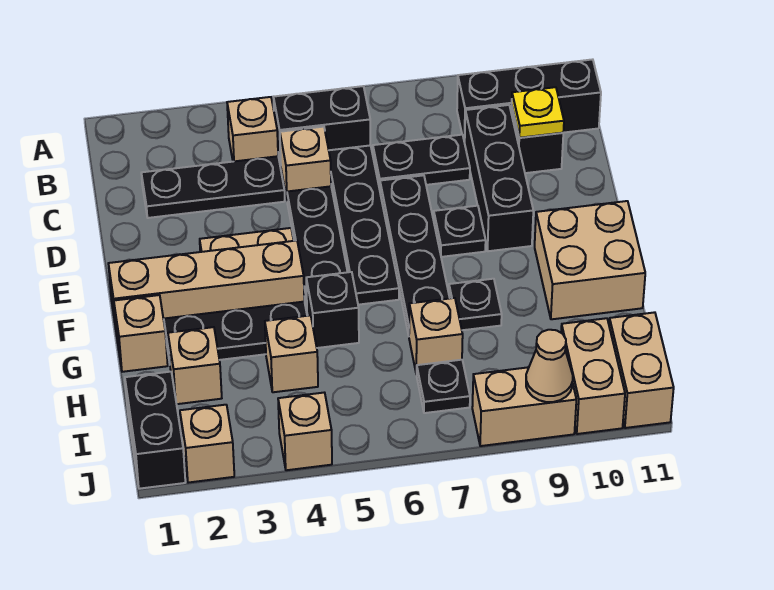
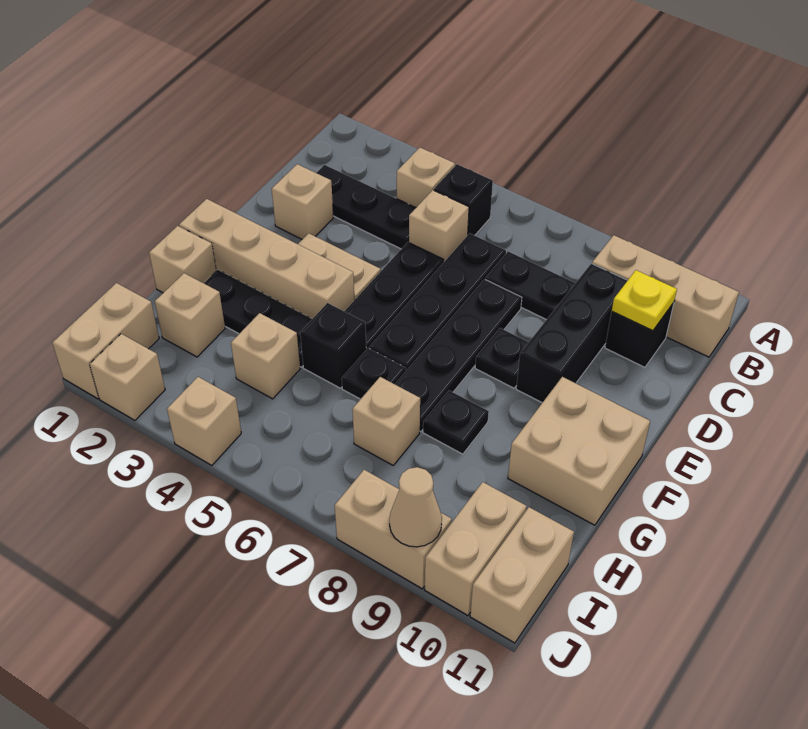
black brick B5:B6 level 1 -> black brick B5 level 1
black brick B9:B11 level 1 -> tan brick B9:B11 level 1
none -> tan brick D2 level 1
black brick I1:J1 level 1 -> tan brick I1:J1 level 1
black plate I7 level 1 -> black plate G6 level 1

